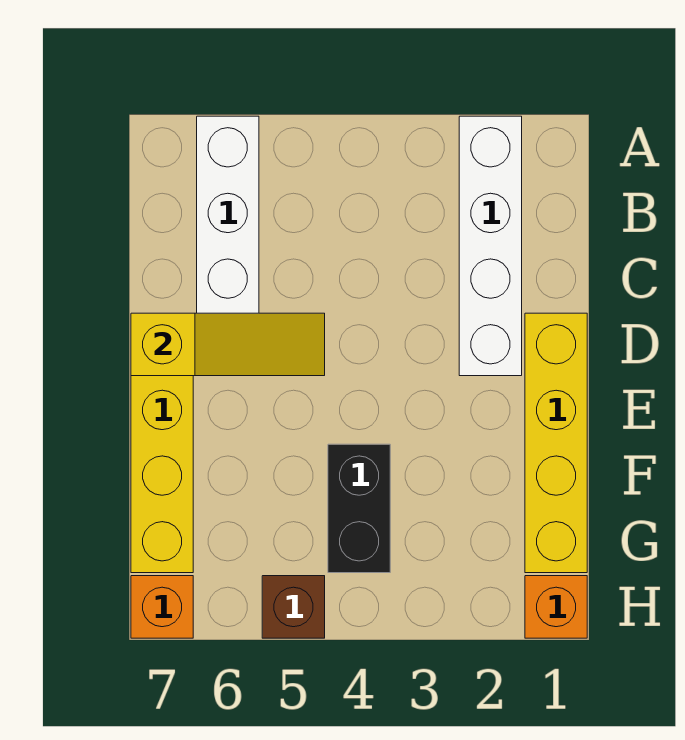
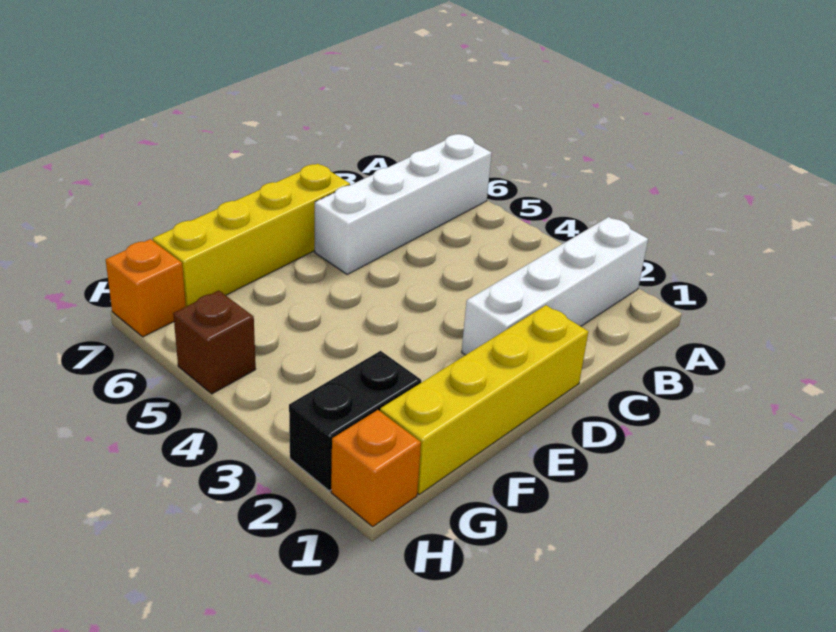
yellow slope D5:D7 level 2 top 7 -> none
black brick F4:G4 level 1 -> black brick G2:H2 level 1

